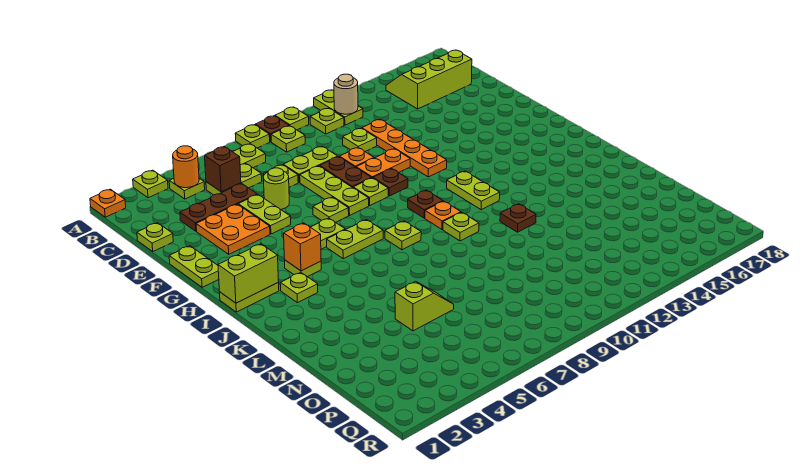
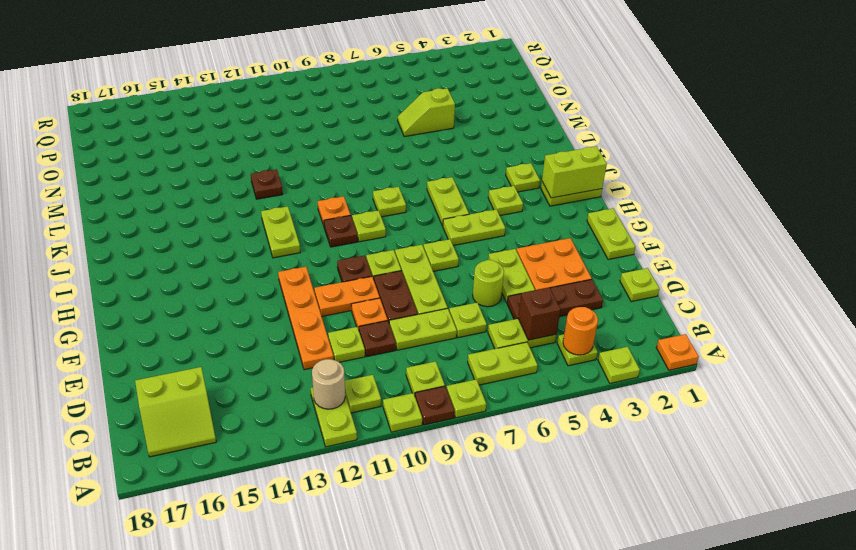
lime slope B15:C17 level 1 top C -> lime slope B16:C17 level 1 top C
none -> brown plate D10 level 1
orange brick I4 level 2 -> none
lime plate I6:I7 level 1 -> lime plate I6:J6 level 1
lime plate K10 level 1 -> lime plate I9 level 1

